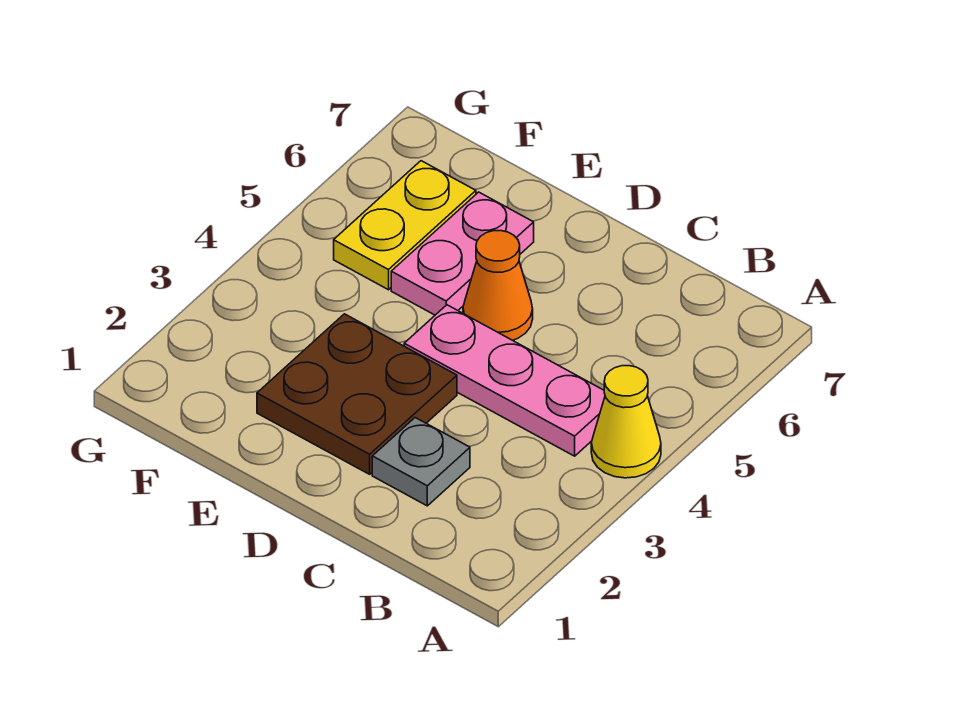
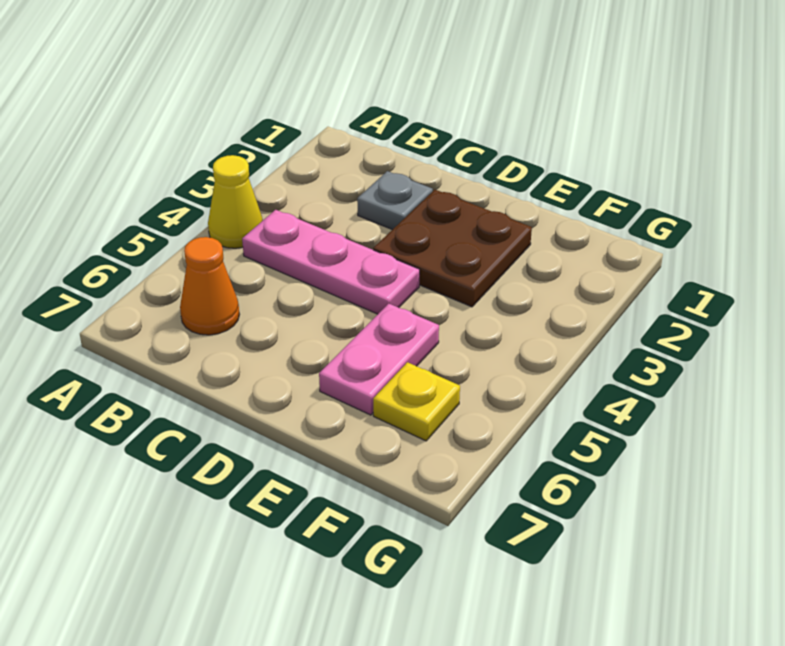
orange cone D5 level 1 -> orange cone B6 level 1
yellow plate F5:F6 level 1 -> yellow plate F6 level 1

